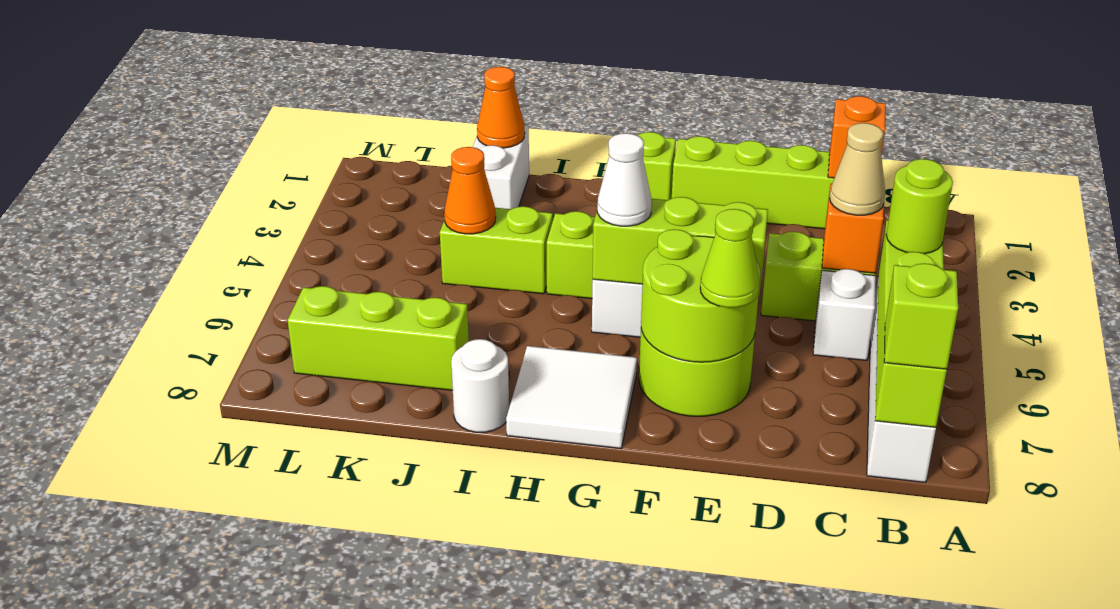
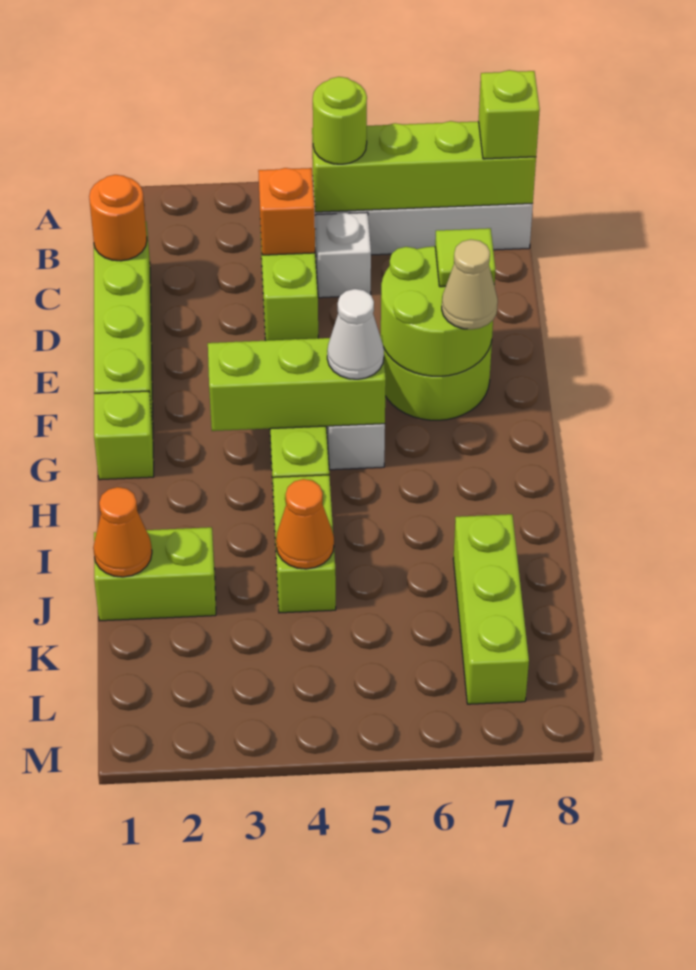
orange brick C1 level 2 -> orange round brick C1 level 2
tan cone C4 level 3 -> tan cone F7 level 3
lime brick E5:G5 level 2 -> lime brick G3:G5 level 2
lime cone E7 level 3 -> lime tile E7 level 3
white tile G7:H8 level 1 -> none
white round brick I8 level 1 -> none
white brick J1:J2 level 1 -> lime brick J1:J2 level 1

